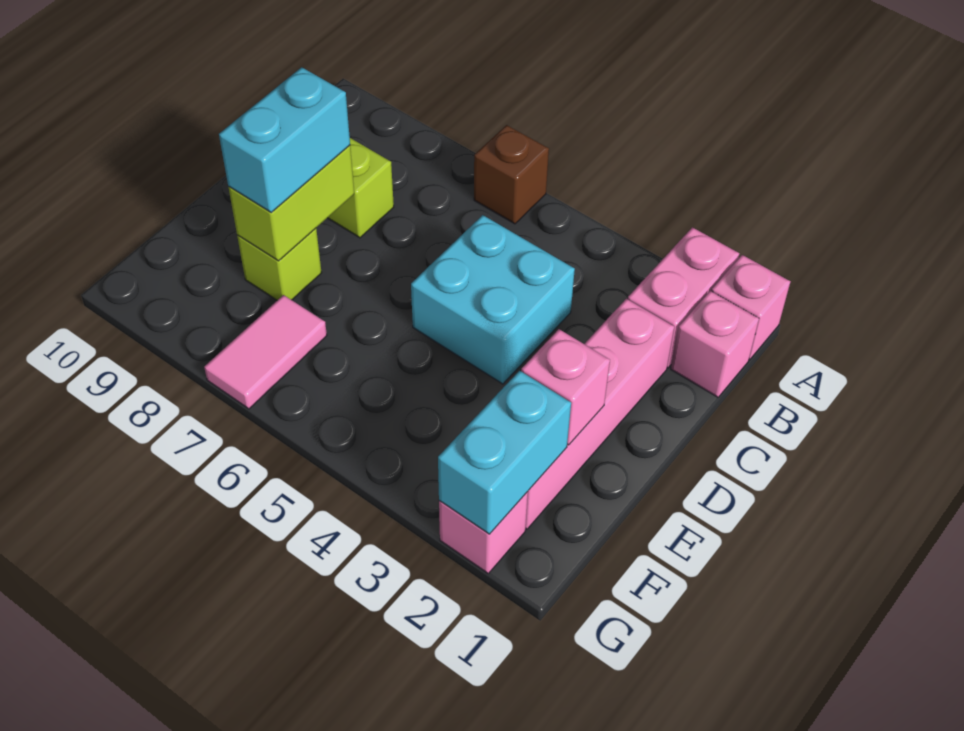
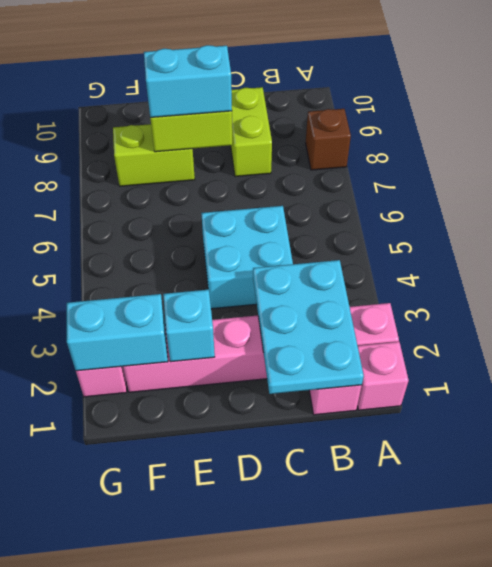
brown brick A6 level 1 -> brown brick A8 level 1
none -> cyan plate B1:C3 level 2
pink brick E2 level 2 -> cyan brick E2 level 2
lime brick E8 level 1 -> lime brick E8:F8 level 1
pink tile F7:G7 level 1 -> none

